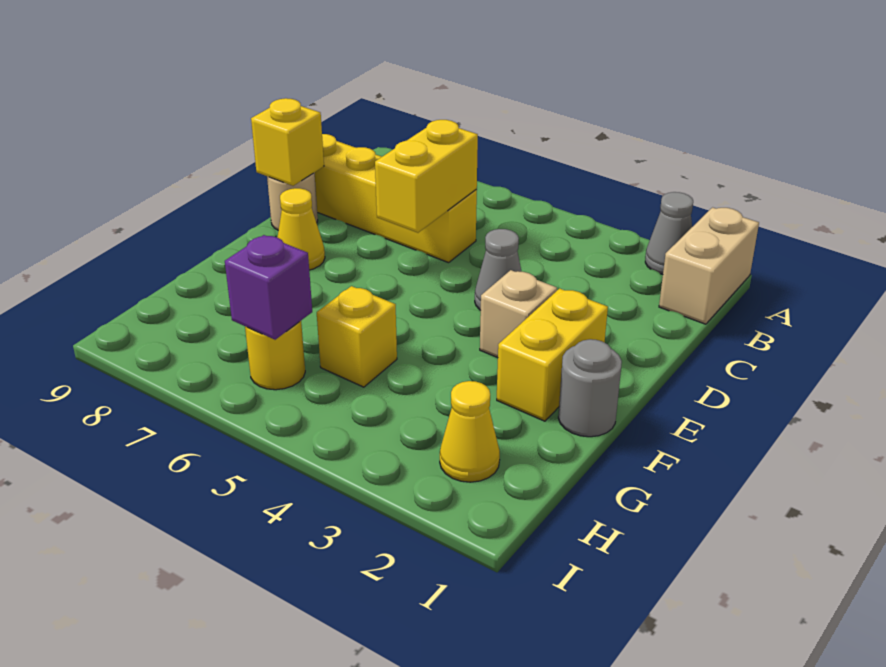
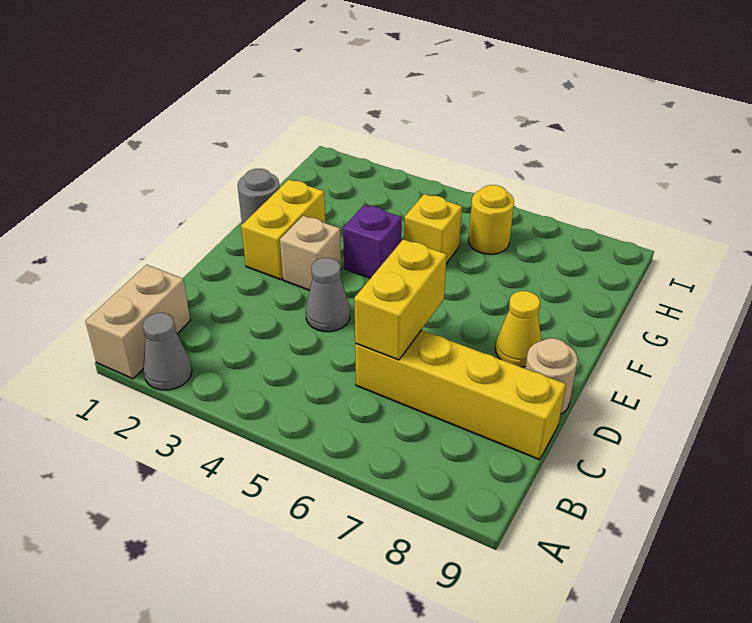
yellow brick D9 level 2 -> none
yellow cone H2 level 1 -> none
purple brick H6 level 2 -> purple brick F4 level 1

